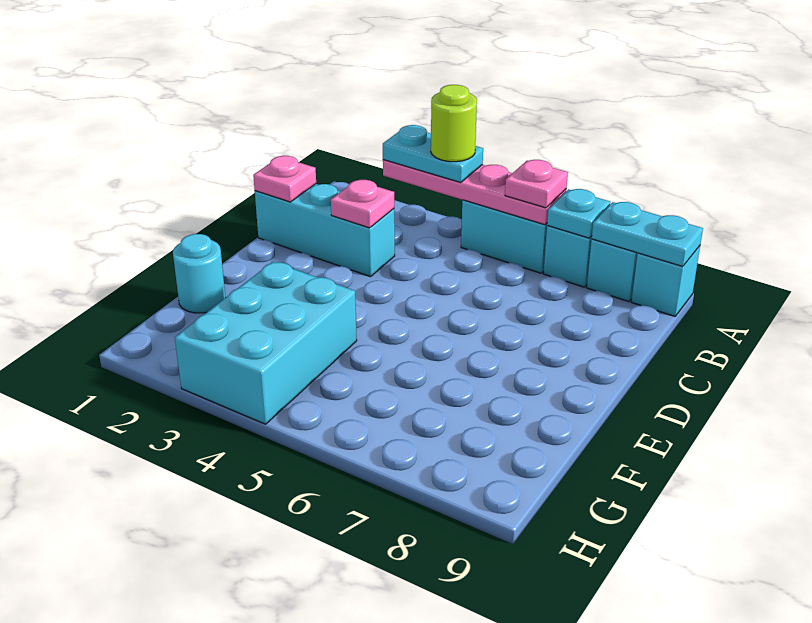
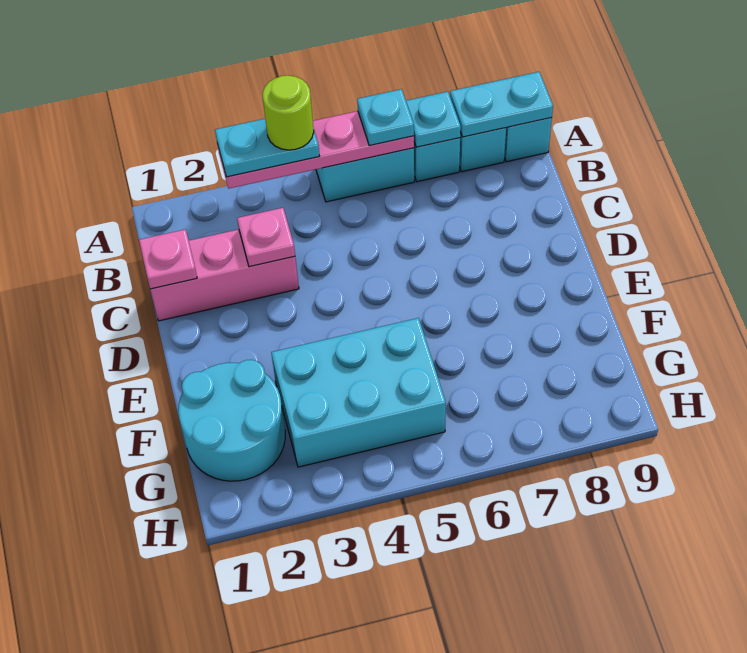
pink plate A6 level 3 -> cyan plate A6 level 3
cyan brick C1:C3 level 1 -> pink brick C1:C3 level 1
cyan round brick F1 level 1 -> cyan round brick F1:G2 level 1
cyan brick F3:H4 level 1 -> cyan brick F3:G5 level 1

